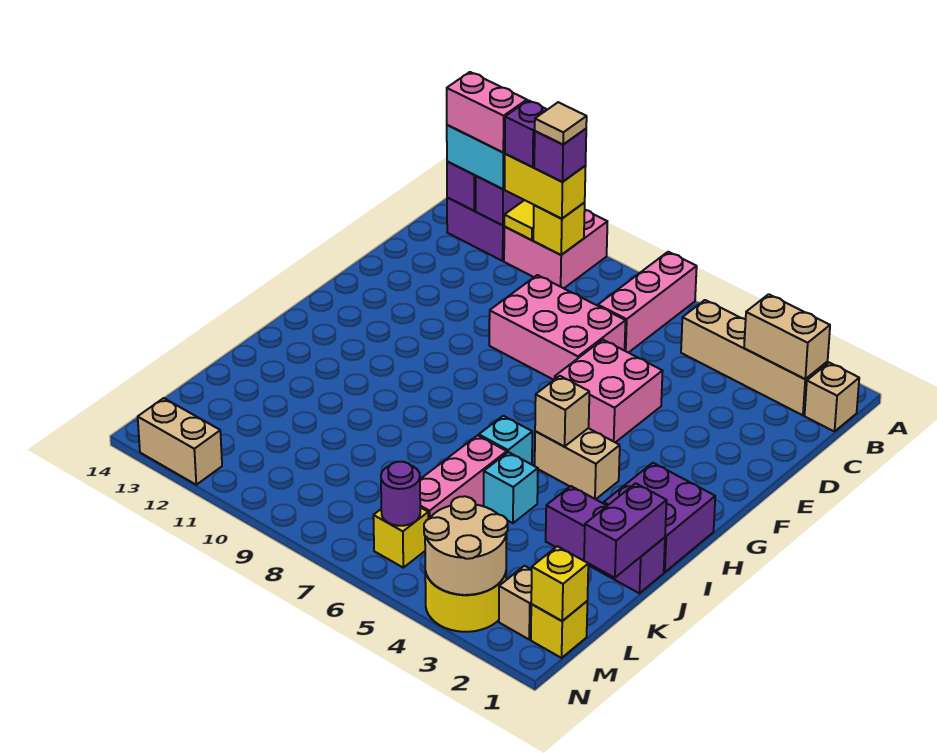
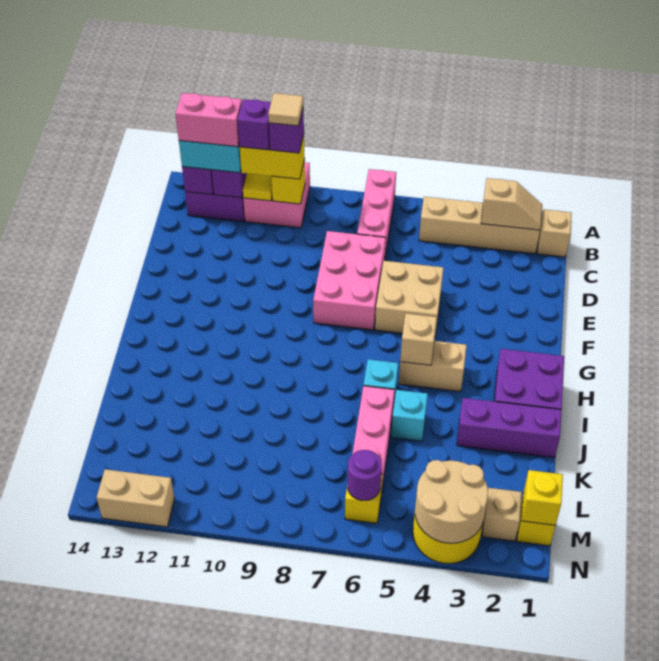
tan brick B2:B3 level 2 -> tan slope B2:B3 level 2 top 3
pink brick D7:E9 level 1 -> pink brick D7:F8 level 1
pink brick E5:F6 level 1 -> tan brick E5:F6 level 1
purple brick J1:K1 level 2 -> none

